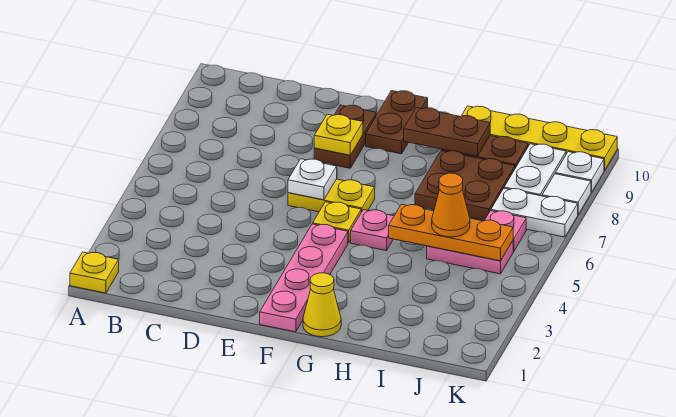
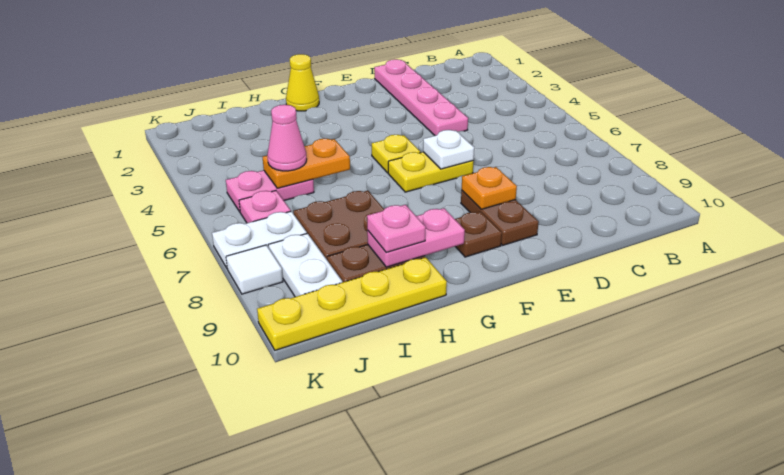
yellow plate A1 level 1 -> none
yellow plate E8 level 2 -> orange plate E8 level 2
pink plate F1:F4 level 1 -> pink plate D1:D4 level 1
brown plate F9:F10 level 1 -> brown plate F9 level 1
pink plate G5 level 1 -> pink plate H9 level 3
brown plate G9:H9 level 2 -> pink plate G9:H9 level 2
orange plate H5:J5 level 2 -> orange plate H5:I5 level 2
orange cone I5 level 3 -> pink cone I5 level 3
white plate K9 level 1 -> none

